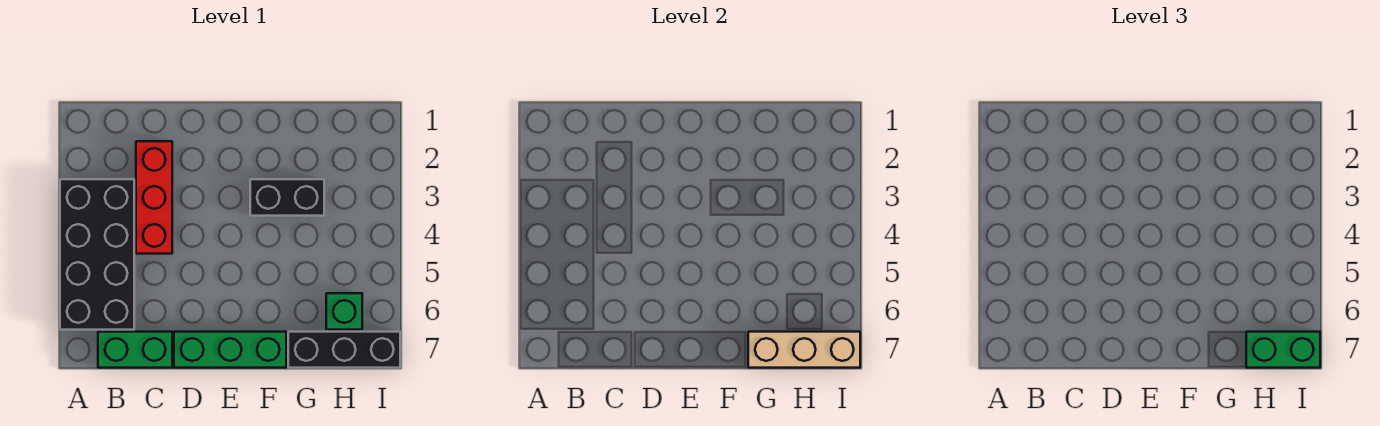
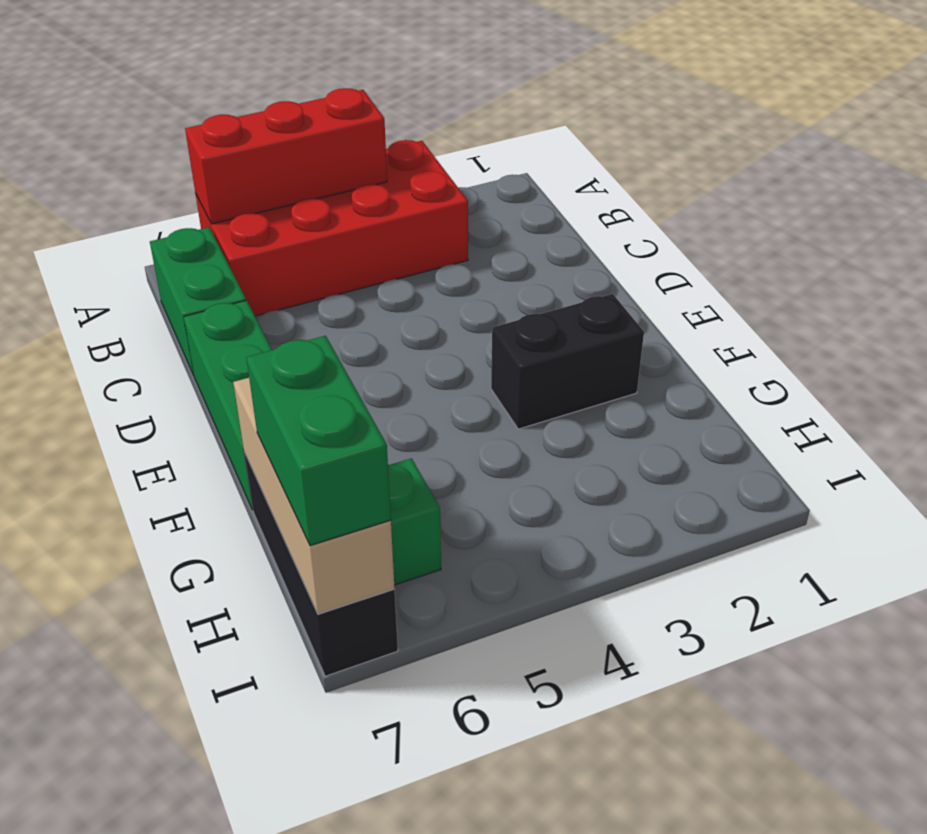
black brick A3:B6 level 1 -> red brick A3:B6 level 1
red brick C2:C4 level 1 -> red brick A4:A6 level 2
black brick F3:G3 level 1 -> black brick F2:F3 level 1

